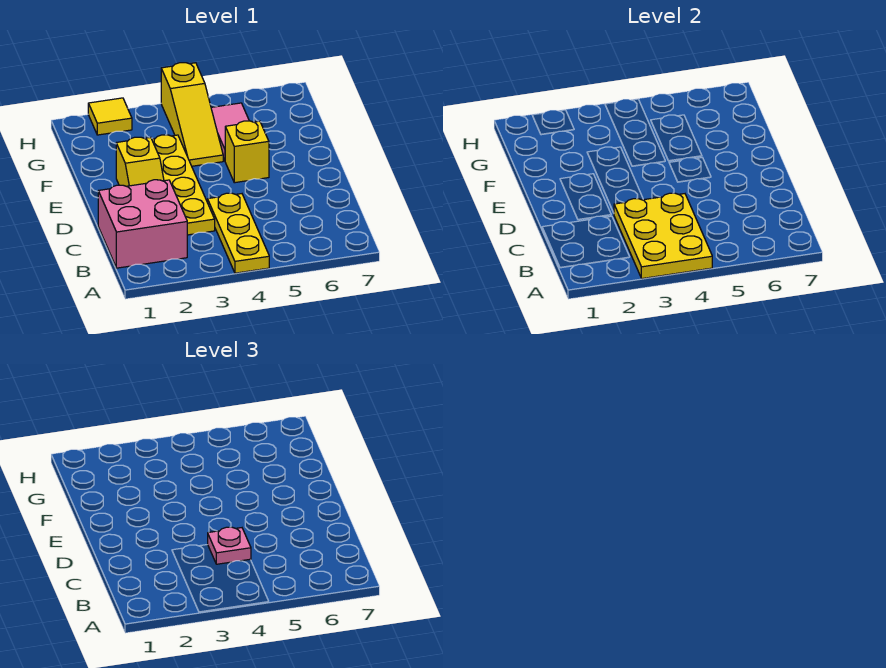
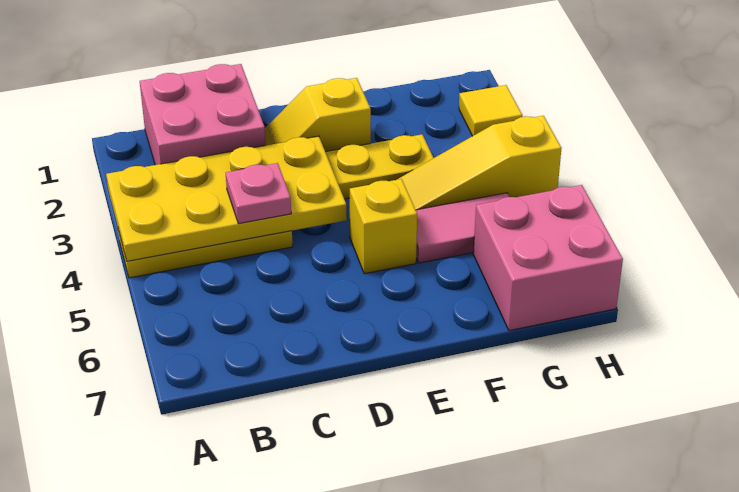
yellow plate A3:C4 level 2 -> yellow plate A3:D4 level 2
none -> pink brick G6:H7 level 1

